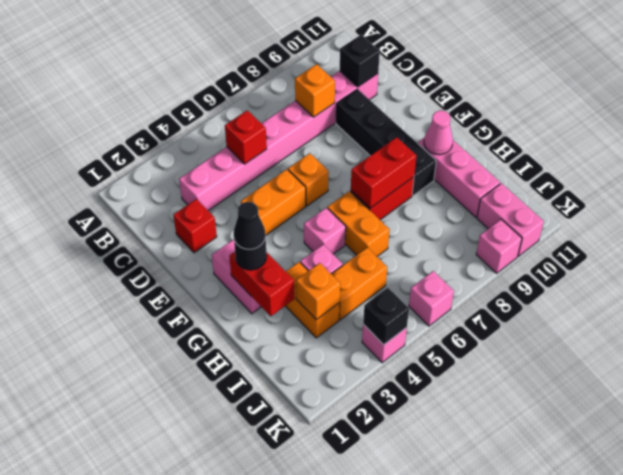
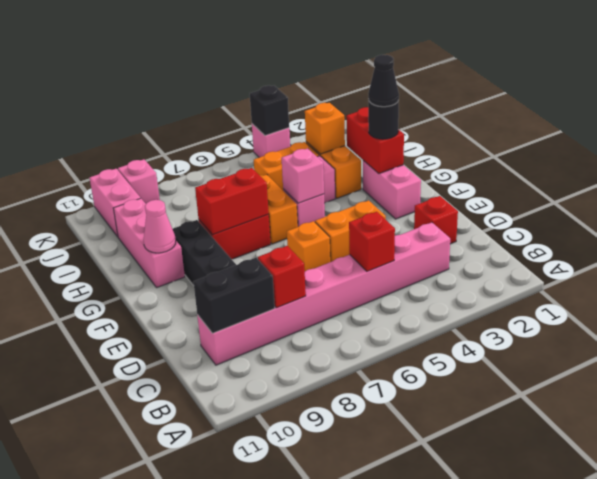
orange brick C8 level 2 -> red brick C8 level 2
black brick C10 level 2 -> black brick C9:C10 level 2
pink brick K6 level 1 -> pink brick G5 level 2

